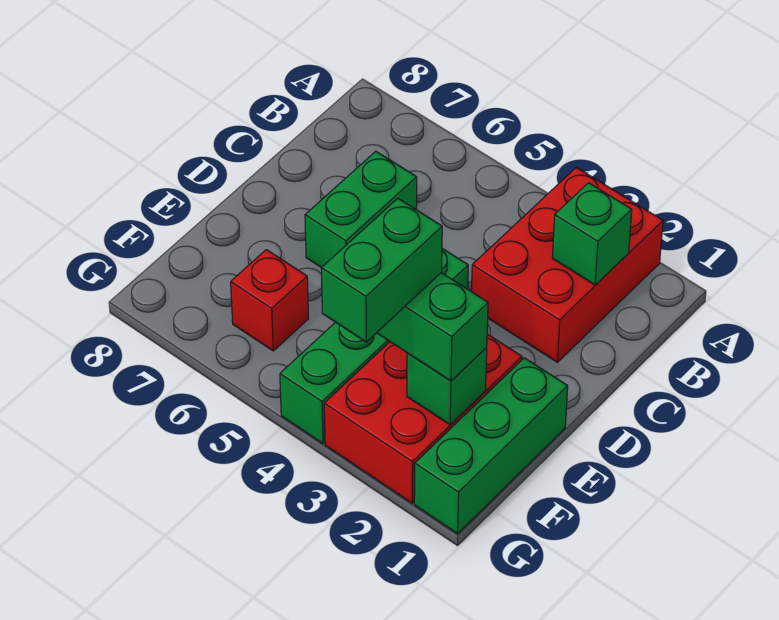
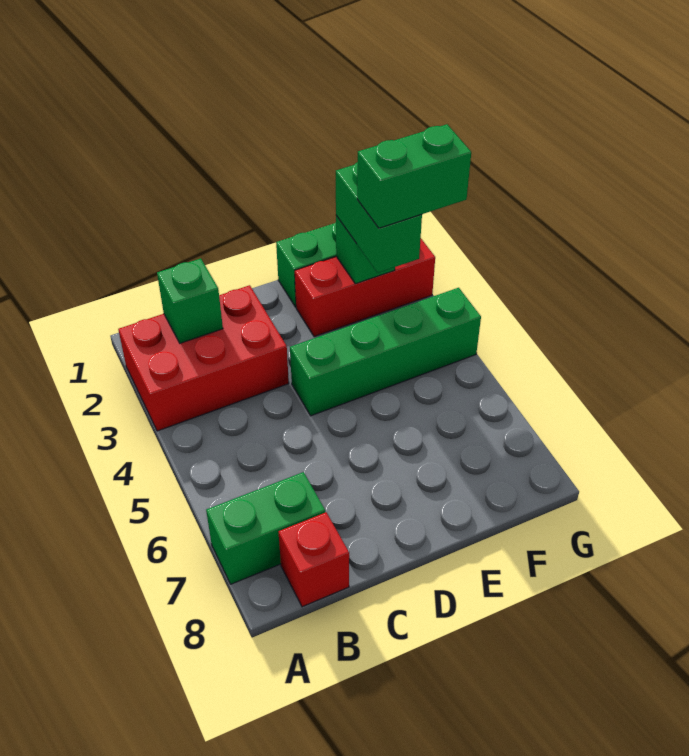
green brick C6:D6 level 1 -> green brick A7:B7 level 1
red brick E2:G3 level 1 -> red brick E2:G2 level 1
red brick F6 level 1 -> red brick B8 level 1

